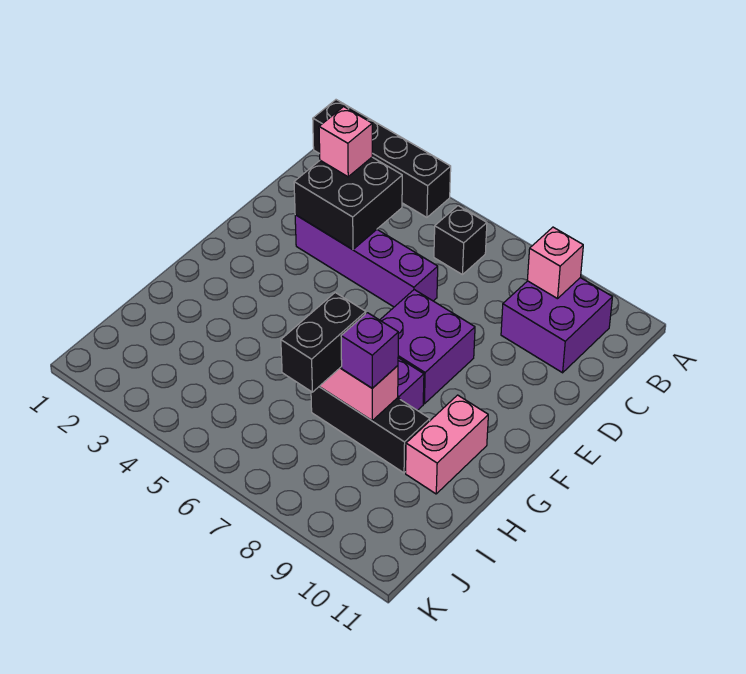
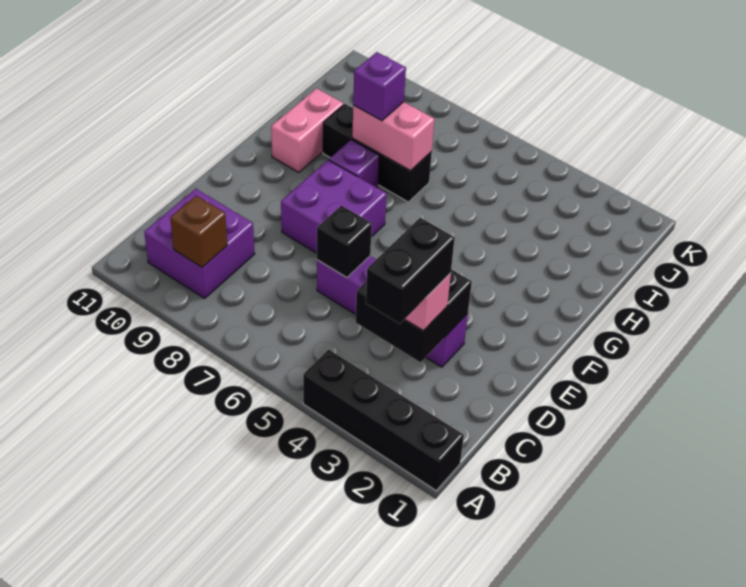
black brick B6 level 1 -> black brick D6 level 2
pink brick B9 level 2 -> brown brick B9 level 2
black brick H7:I7 level 3 -> black brick B3:C3 level 4

